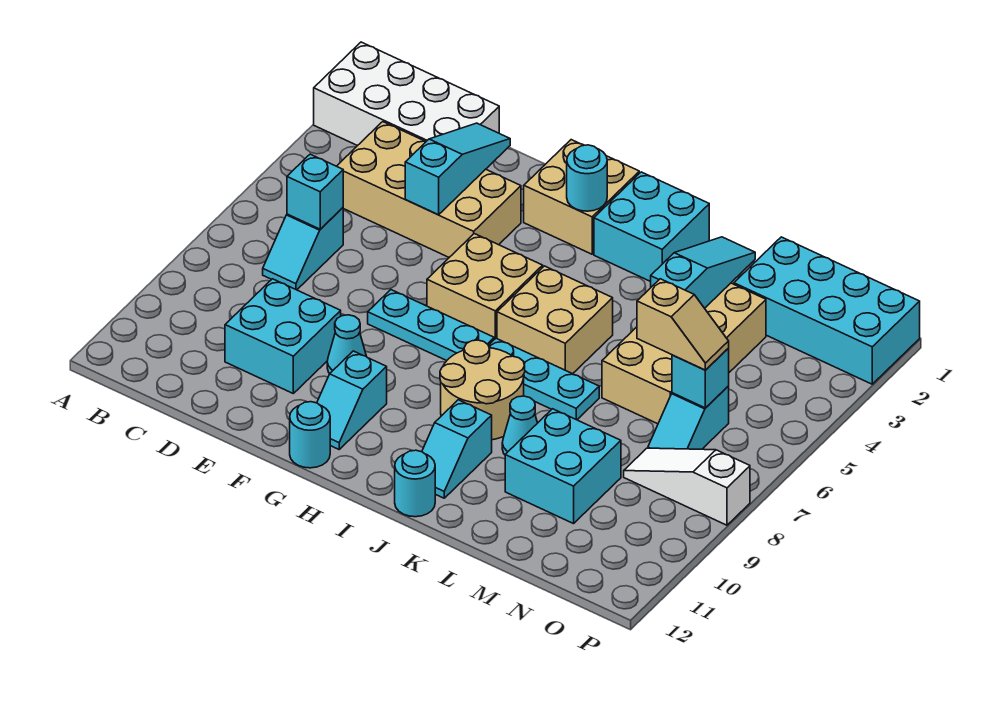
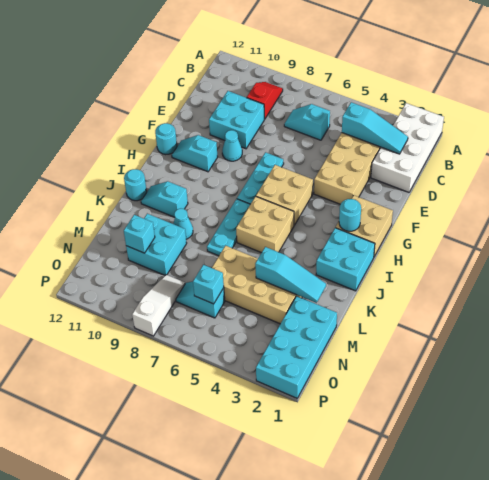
none -> red slope B9:C9 level 1 top C
cyan brick C6 level 2 -> cyan brick M10 level 2
cyan slope E2:E4 level 2 top 4 -> cyan slope C2:C4 level 2 top 4
tan round brick I8:J9 level 1 -> none
tan slope M6:N6 level 3 top M -> none

